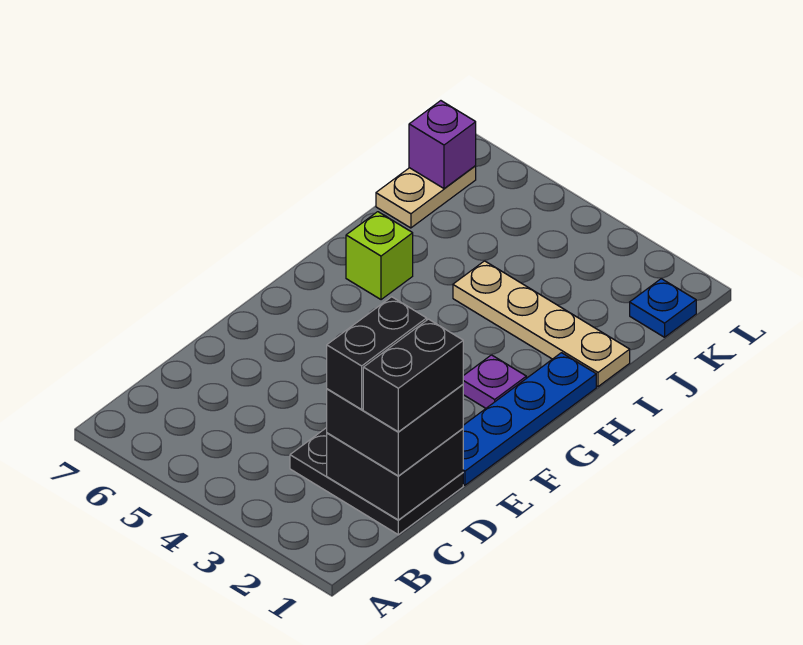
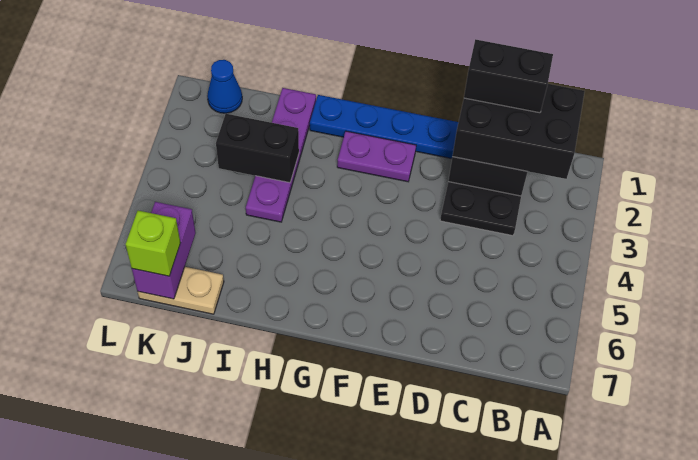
black brick C1:D2 level 3 -> black brick B1:D2 level 3
black brick C2:D2 level 4 -> black brick I3:J3 level 2
purple plate G2 level 1 -> purple plate F2:G2 level 1
lime brick H6 level 1 -> lime brick K7 level 3
tan plate I1:I4 level 1 -> purple plate I1:I4 level 1
blue plate K1 level 1 -> blue cone K1 level 1
purple brick K7 level 2 -> purple brick K6:K7 level 2

